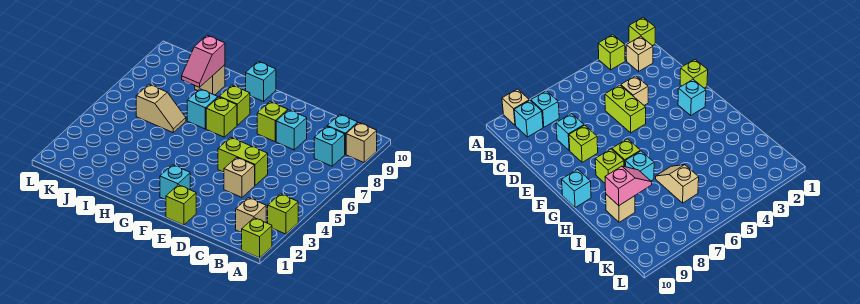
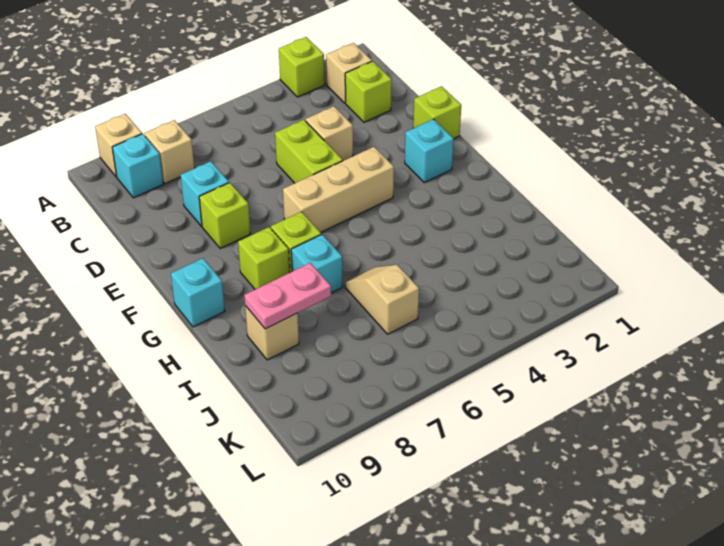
lime brick A1 level 1 -> lime brick C2 level 1
cyan brick B8 level 1 -> tan brick B8 level 1
none -> tan brick F4:F6 level 1
pink slope I8:I9 level 2 top 9 -> pink plate I8:I9 level 2

